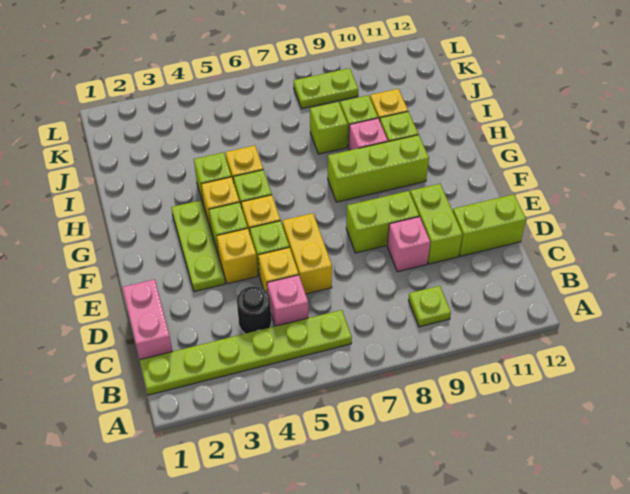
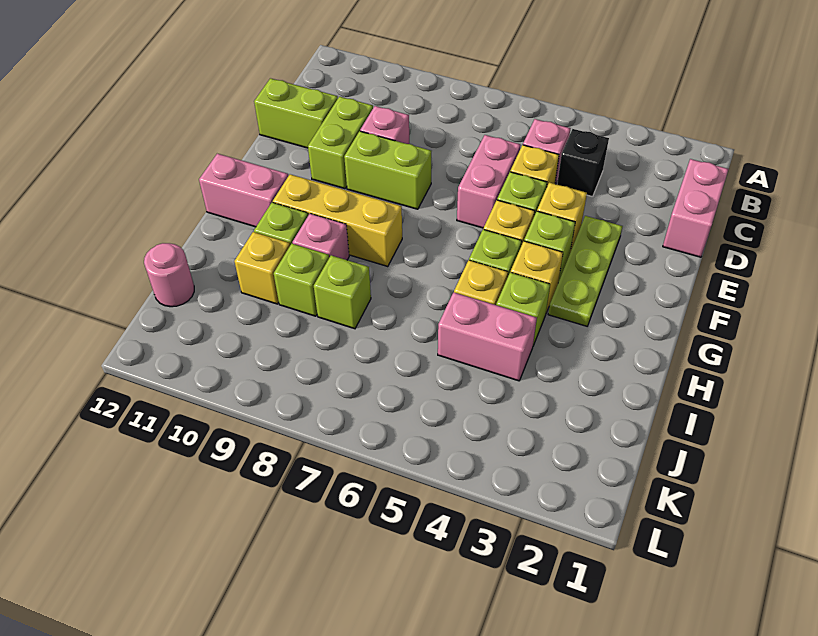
lime plate B1:B6 level 1 -> none
lime plate B9 level 1 -> none
black round brick C4 level 1 -> black brick C4 level 1
yellow brick D6:E6 level 1 -> pink brick D6:E6 level 1
lime brick G8:G10 level 1 -> yellow brick G8:G10 level 1
none -> pink brick G11:G12 level 1
none -> pink brick I4:I5 level 1
none -> pink round brick J12 level 1
lime plate K8:K9 level 1 -> none

